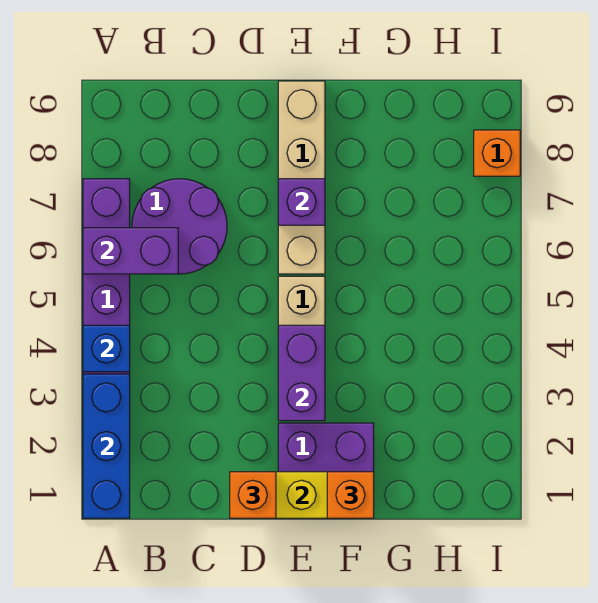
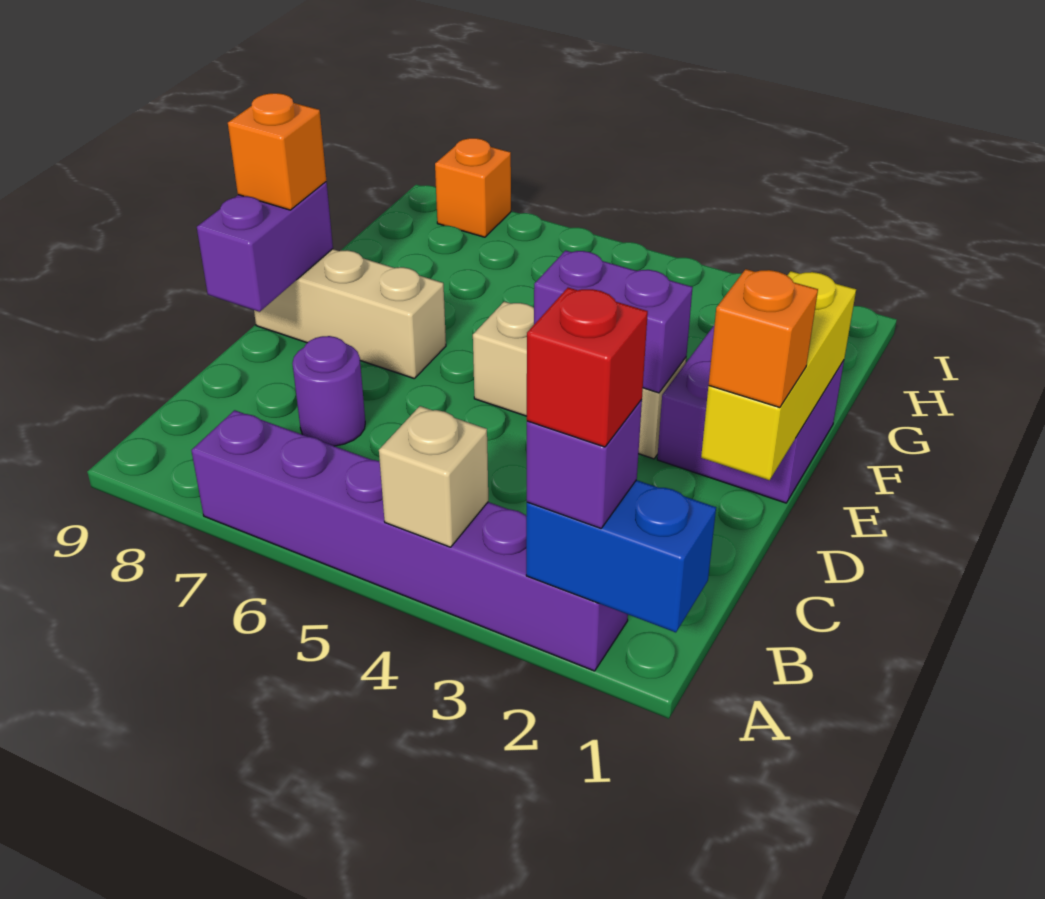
blue brick A1:A3 level 2 -> blue brick A1:A2 level 2
none -> red brick A2 level 4
blue brick A4 level 2 -> tan brick A4 level 2
purple brick A6:B6 level 2 -> purple brick D9:E9 level 2
purple round brick B6:C7 level 1 -> purple round brick C7 level 1
tan brick E6:E9 level 1 -> tan brick E7:E9 level 1
purple brick E7 level 2 -> purple brick A2 level 3
orange brick F1 level 3 -> orange brick E9 level 3

